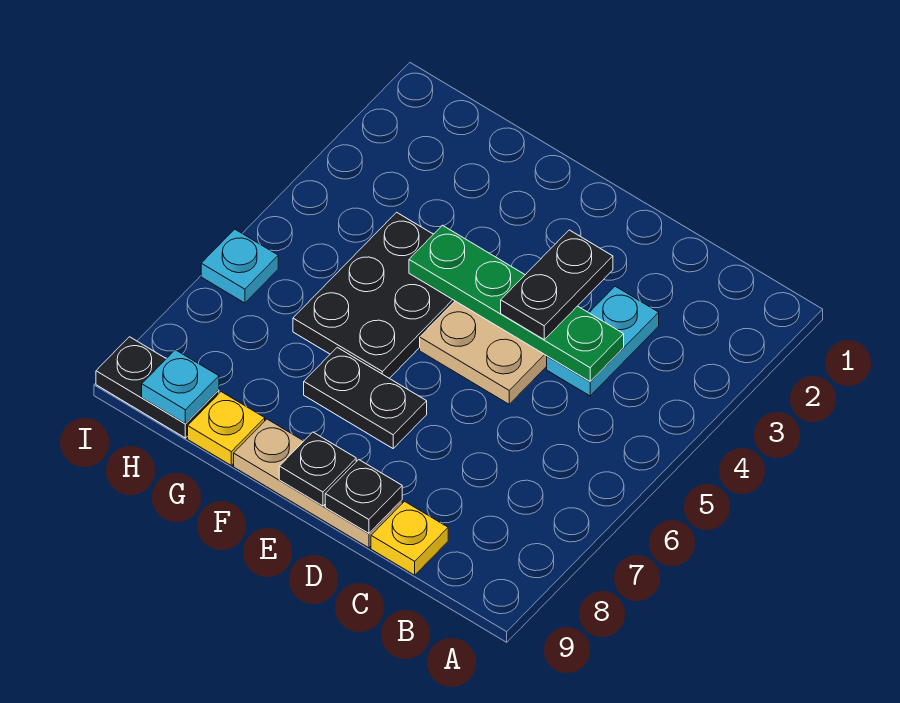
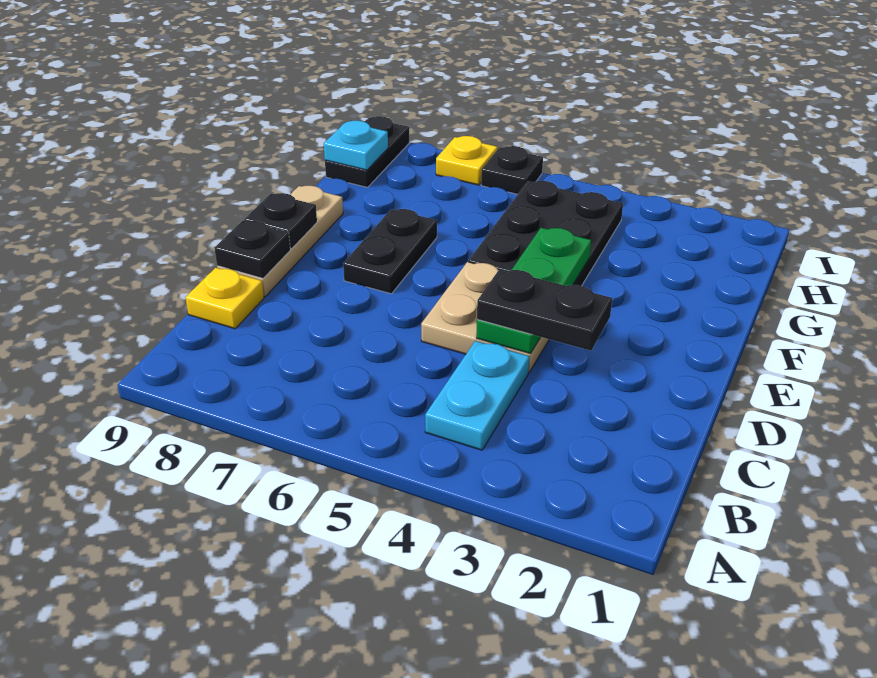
cyan plate C3:C4 level 1 -> cyan plate B4:C4 level 1
green plate C4:F4 level 2 -> green plate D4:F4 level 2
black plate F4:G6 level 1 -> black plate F4:H5 level 1
yellow plate G9 level 1 -> yellow plate I7 level 1
cyan plate I6 level 1 -> black plate I6 level 1

